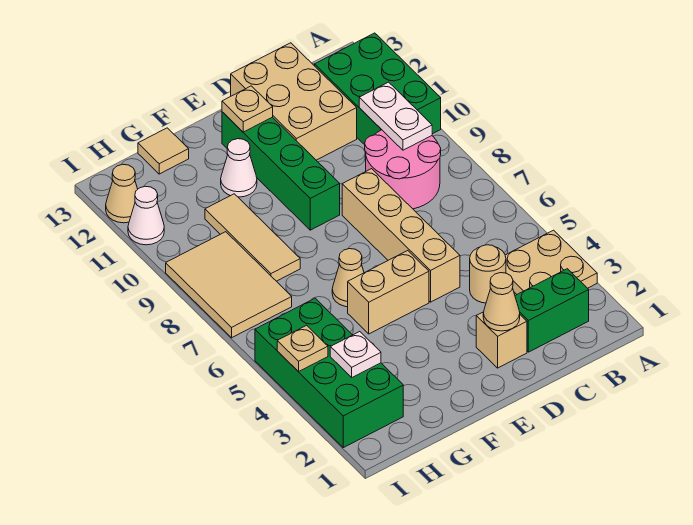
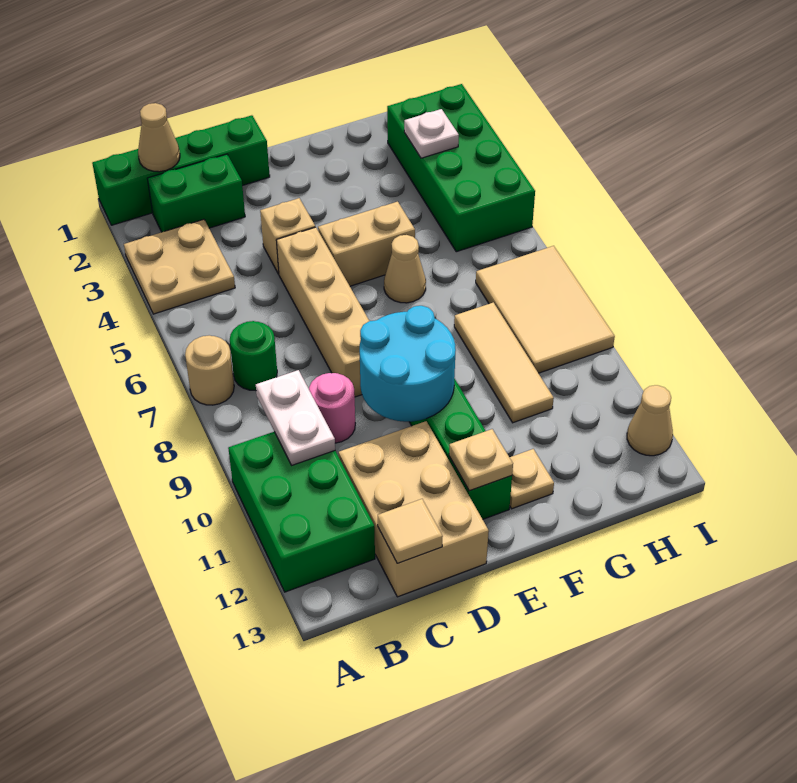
none -> green brick A1:D1 level 1
none -> green round brick B7 level 1
pink round brick B8:C9 level 1 -> pink round brick C9 level 1
tan round brick C4 level 1 -> tan round brick A7 level 1
tan brick D2 level 1 -> tan brick D4 level 1
tan cone D2 level 2 -> tan cone B1 level 2
none -> cyan round brick D9:E10 level 2
white cone F11 level 1 -> none
tan tile G13 level 1 -> tan tile C13 level 2
tan plate I4 level 2 -> tan plate F12 level 1
white cone I11 level 1 -> none

